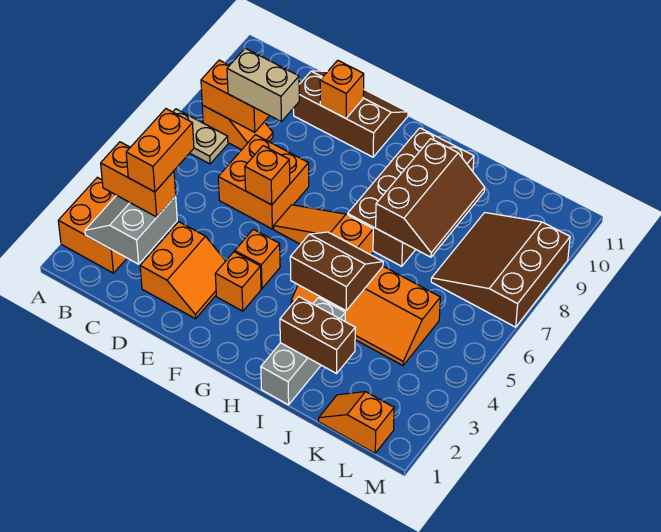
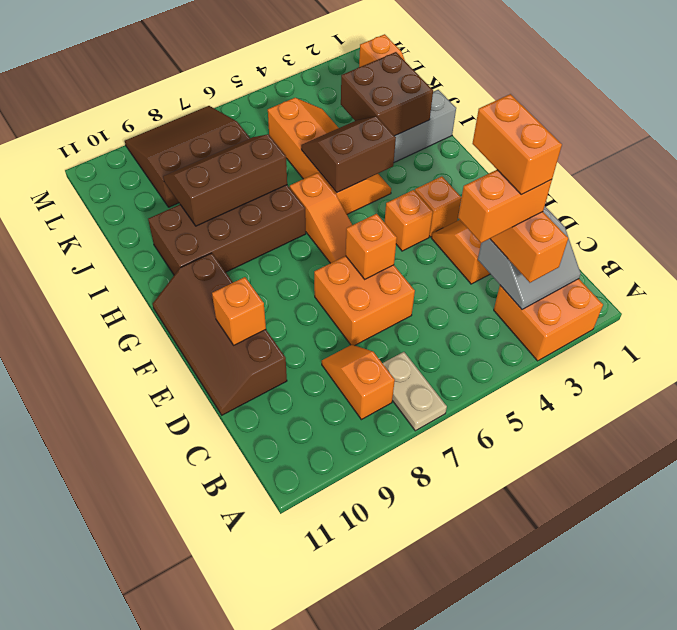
orange brick B8:C8 level 2 -> orange brick C3:D3 level 5
tan brick C8:D8 level 3 -> none
brown slope D10:F11 level 1 top 10 -> brown slope D10:G11 level 1 top 10
brown slope H4:I5 level 2 top 4 -> brown slope H4:I5 level 2 top H
brown brick I2:J2 level 2 -> brown brick I2:J3 level 2
brown slope K7:M9 level 1 top M -> brown slope K7:M9 level 1 top K

